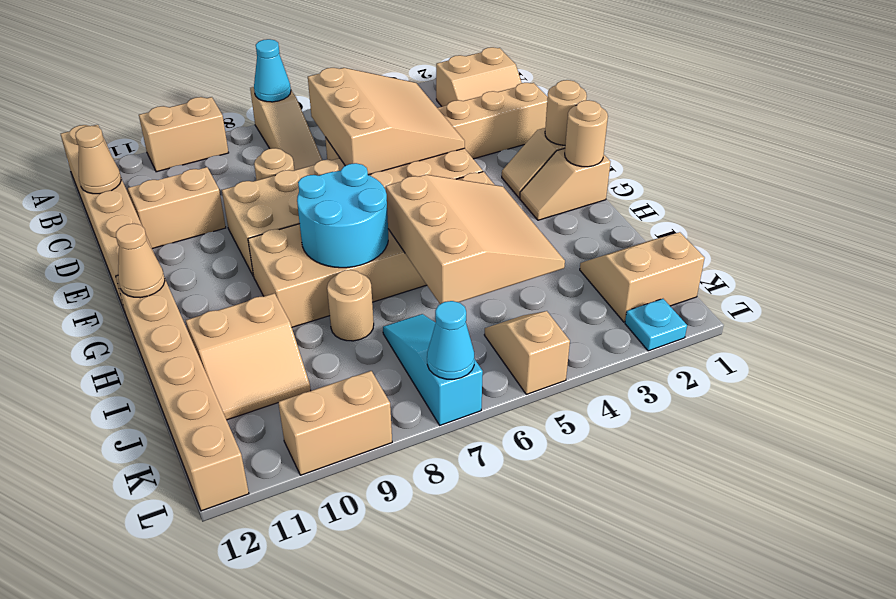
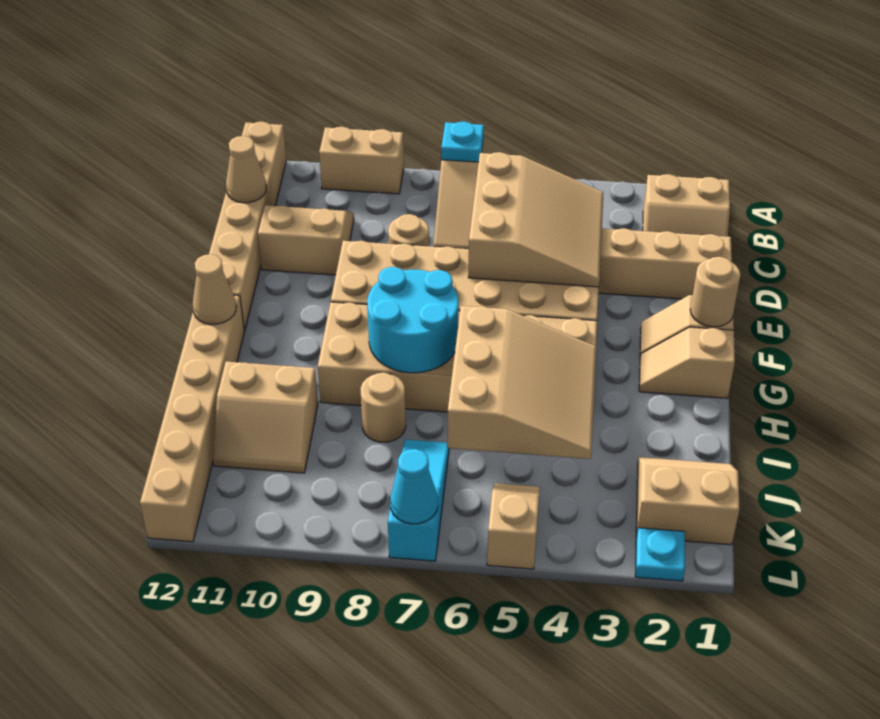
cyan cone A7 level 2 -> cyan plate A7 level 2
tan round brick G1 level 2 -> none
tan brick L9:L10 level 1 -> none

